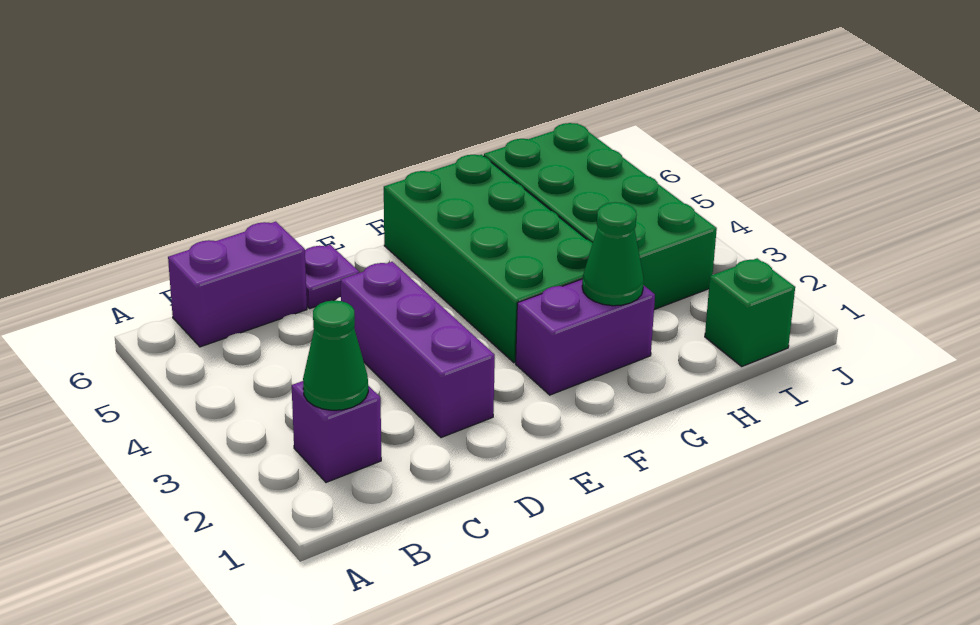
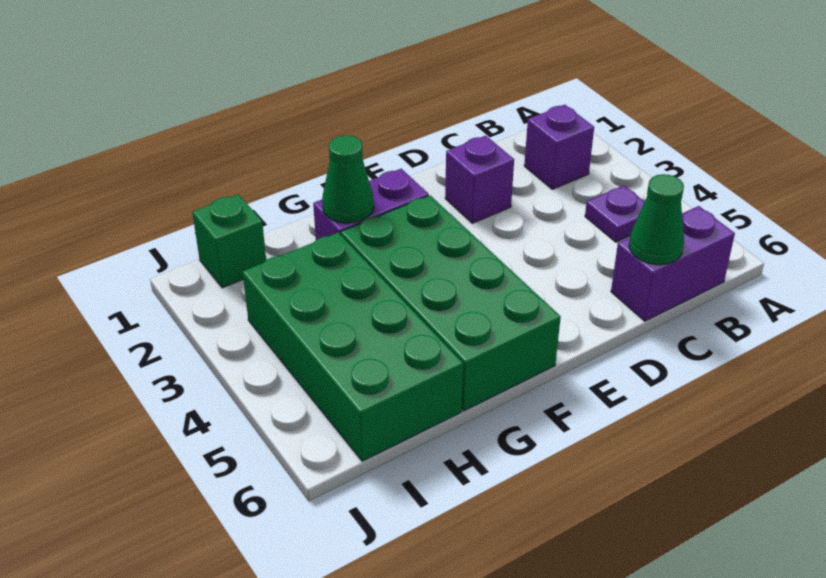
green cone B2 level 2 -> green cone C6 level 2
purple brick D2:D4 level 1 -> purple brick D2 level 1
purple plate D6 level 1 -> purple plate B4 level 1

